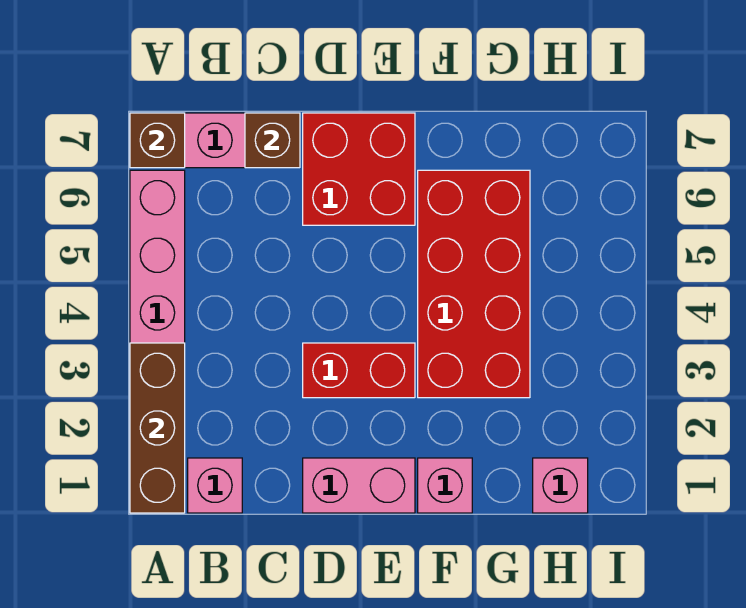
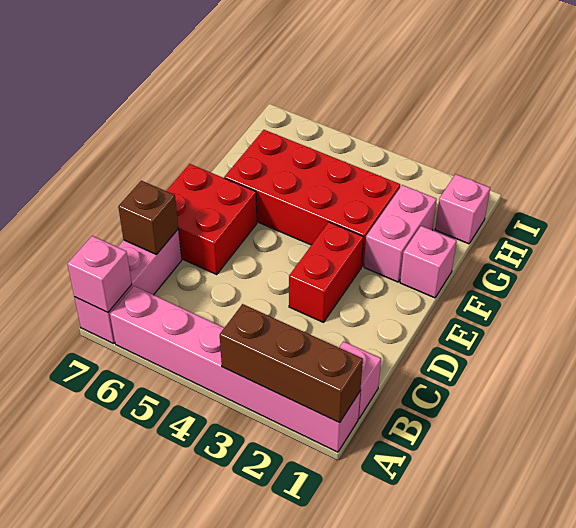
brown brick A7 level 2 -> pink brick A7 level 2
pink brick D1:E1 level 1 -> pink brick F2:G2 level 1

